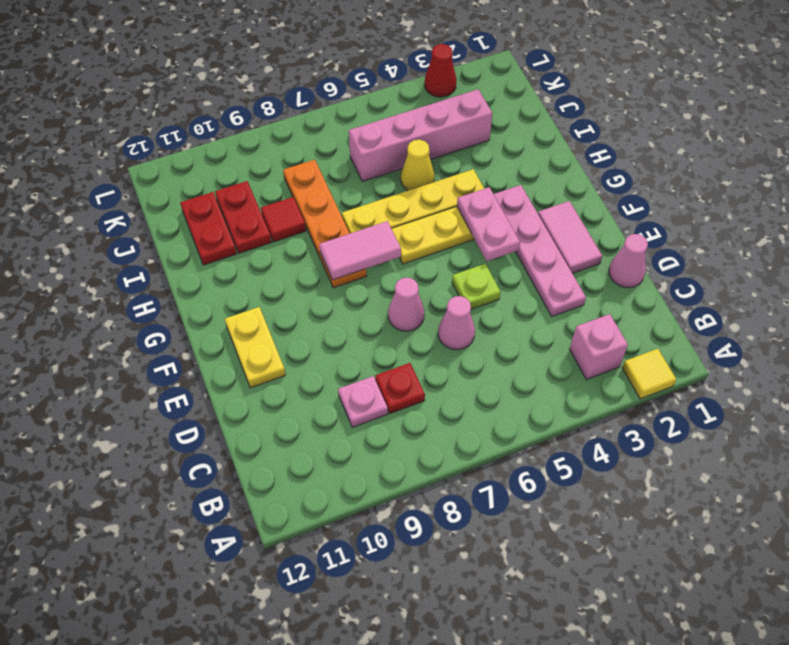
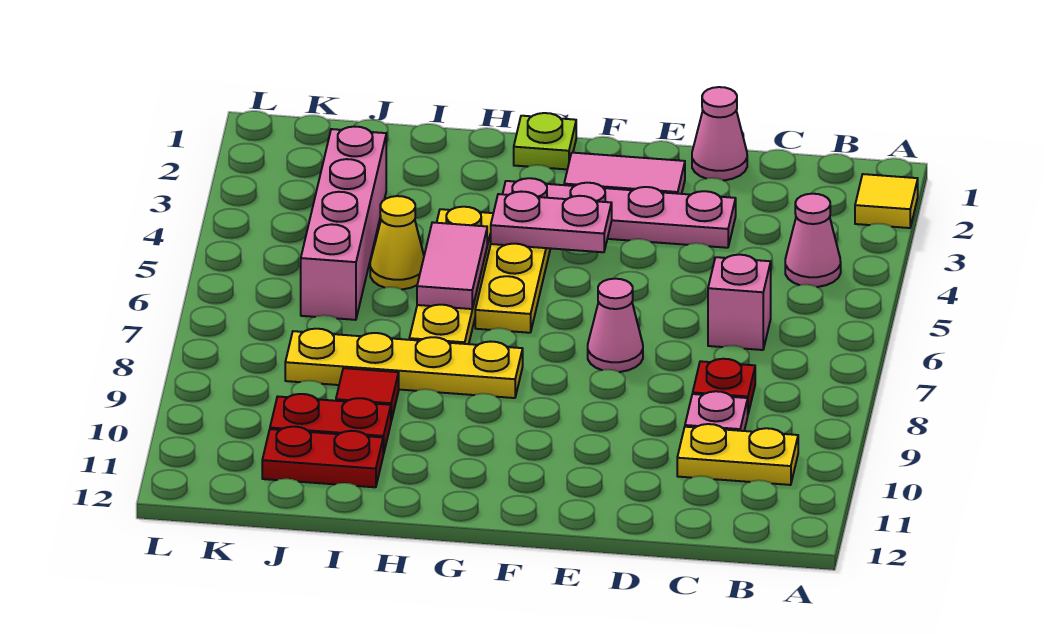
pink brick B3 level 1 -> pink brick C6 level 1
pink cone D6 level 1 -> pink cone B4 level 1
lime plate E5 level 1 -> lime plate G1 level 1
yellow plate E11:F11 level 1 -> yellow plate B10:C10 level 1
pink tile G7:G8 level 2 -> pink tile H5:H6 level 2
orange plate G8:J8 level 1 -> yellow plate G8:J8 level 1
red cone L3 level 1 -> none

